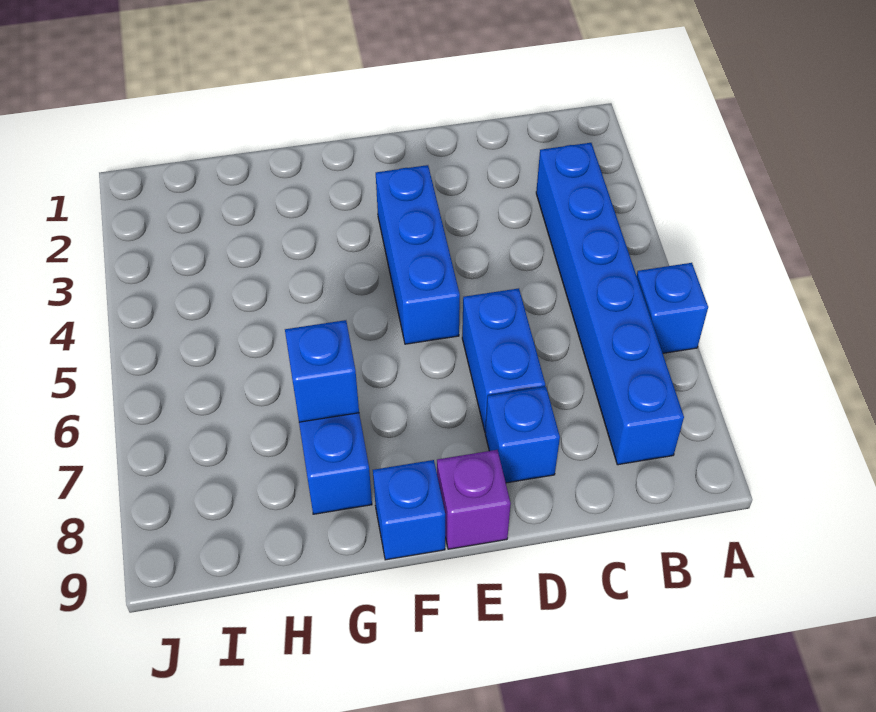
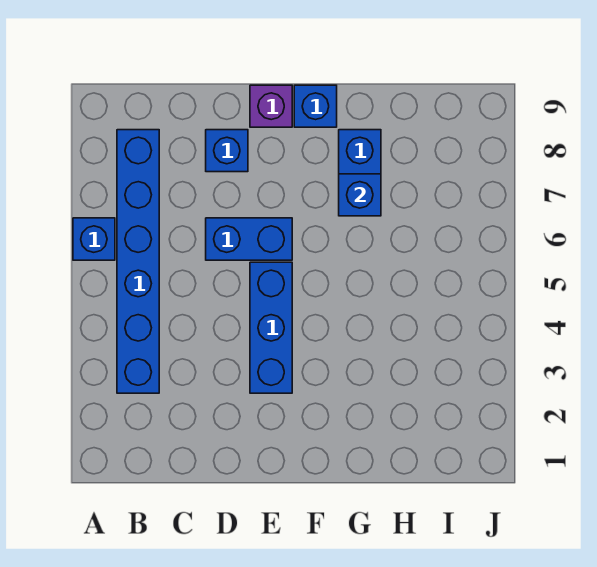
blue brick D6:D7 level 1 -> blue brick D6:E6 level 1

